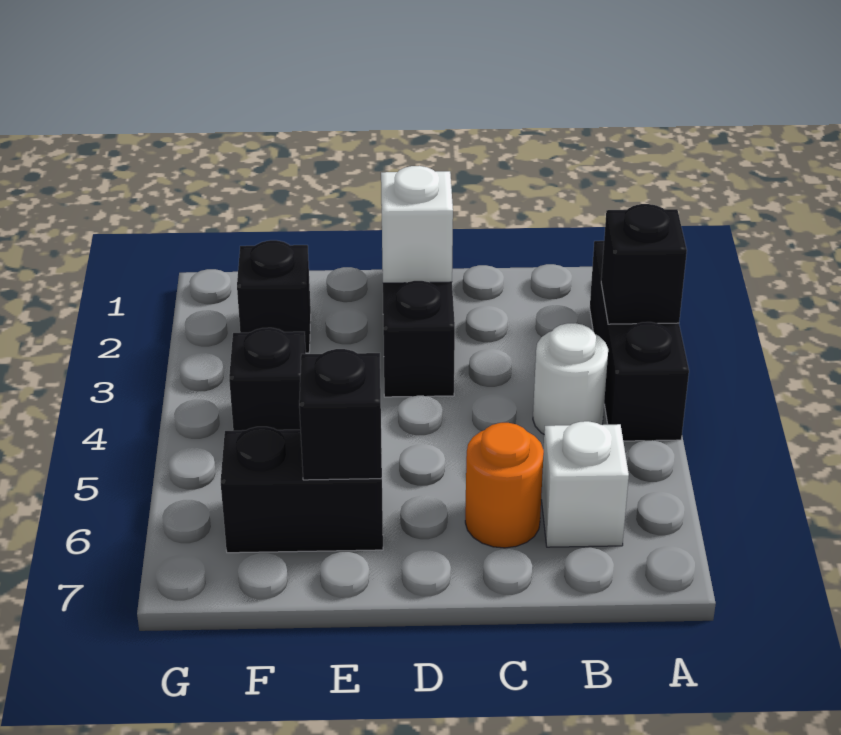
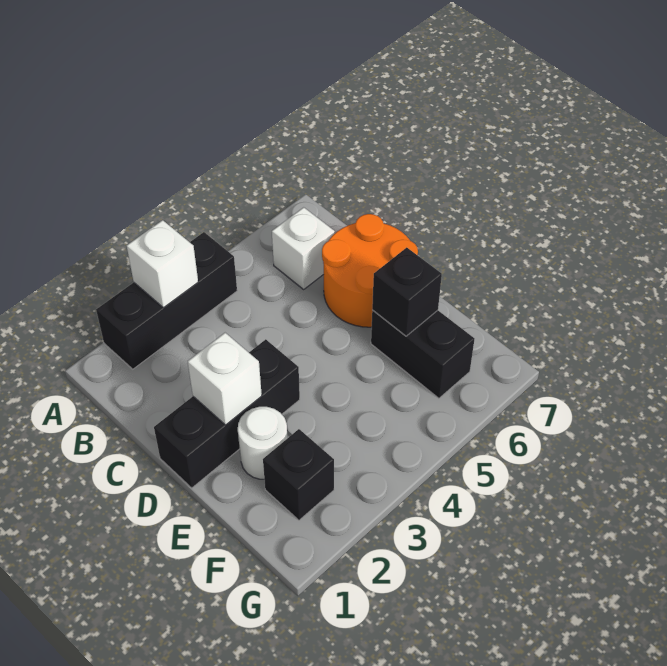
black brick A3 level 2 -> white brick A3 level 2
white round brick B4 level 1 -> white round brick E2 level 1
orange round brick C6 level 1 -> orange round brick C6:D7 level 1
black brick F4 level 1 -> none

